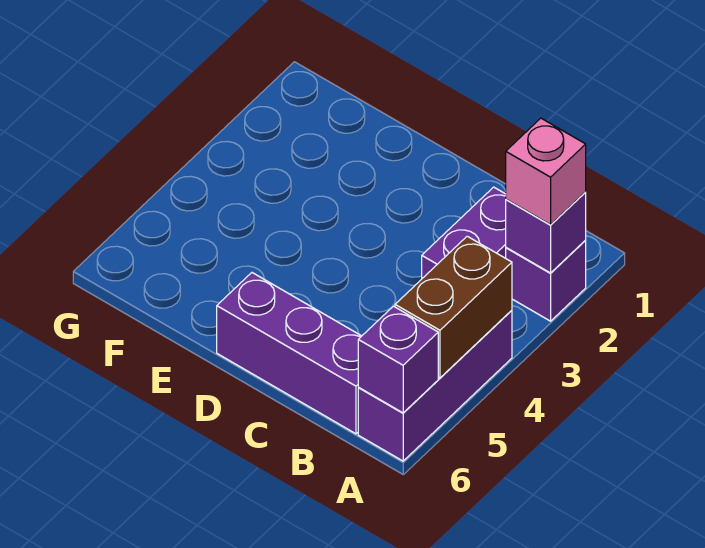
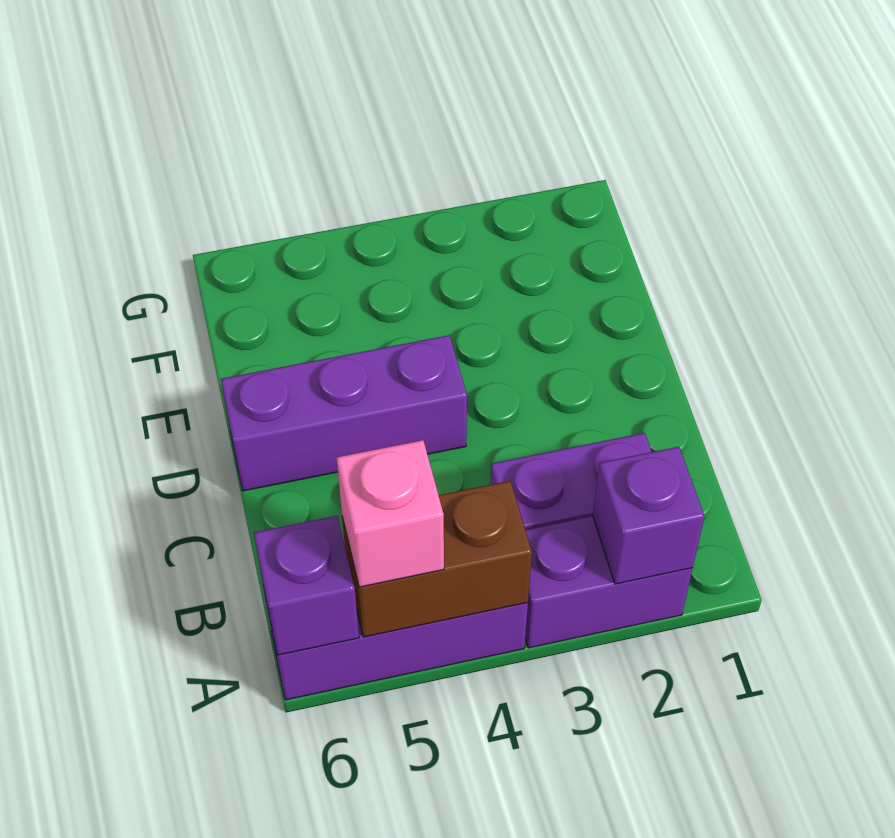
purple brick A2 level 1 -> purple brick A2:A3 level 1
pink brick A2 level 3 -> pink brick A5 level 3
purple brick B6:D6 level 1 -> purple brick D4:D6 level 1

